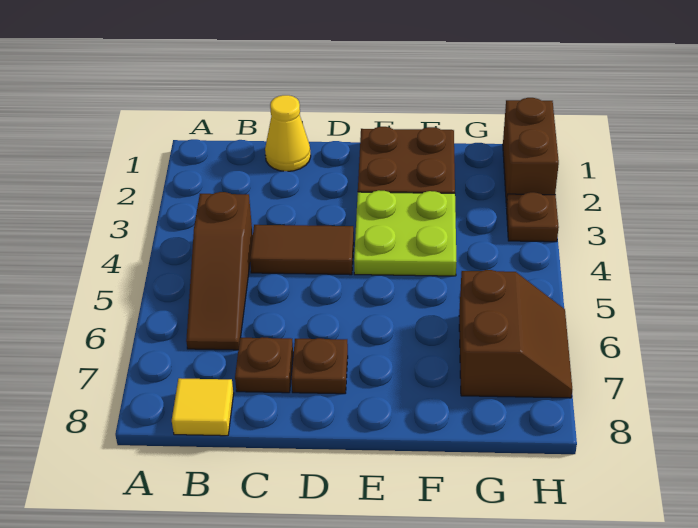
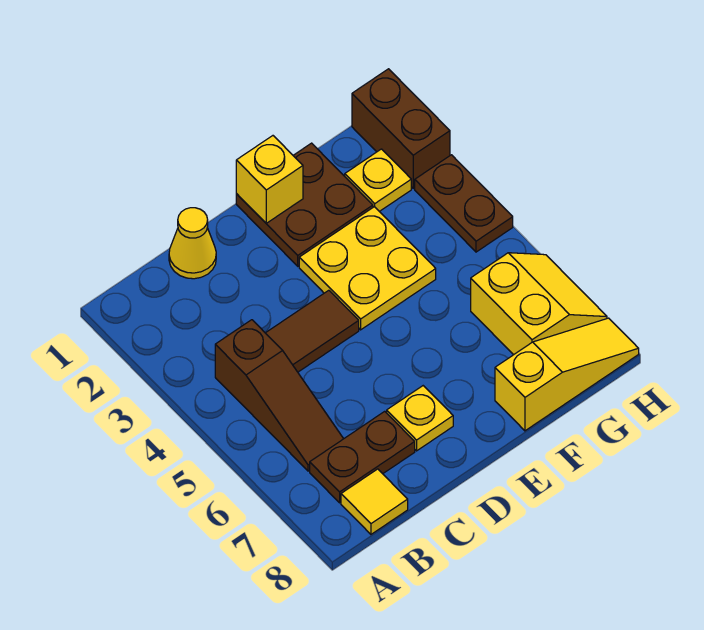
brown plate C7 level 1 -> brown plate B7:C7 level 1
brown plate D7 level 1 -> yellow plate D7 level 1
none -> yellow brick E1 level 2
lime plate E3:F4 level 1 -> yellow plate E3:F4 level 1
none -> yellow slope F8:H8 level 1 top F
none -> yellow plate G2 level 1
brown slope G6:H7 level 1 top G -> yellow slope G6:H7 level 1 top G
brown plate H3 level 1 -> brown plate H3:H4 level 1

